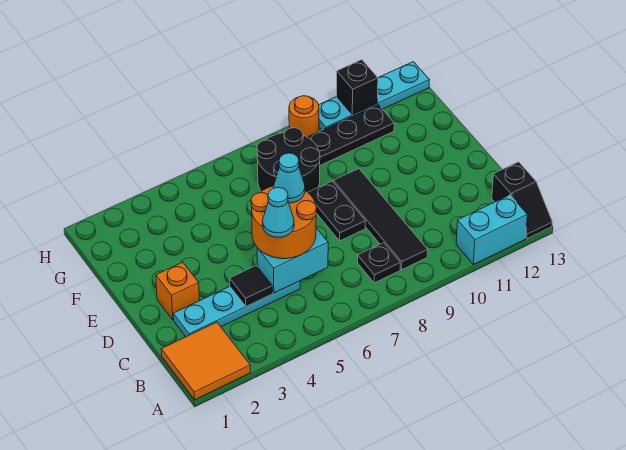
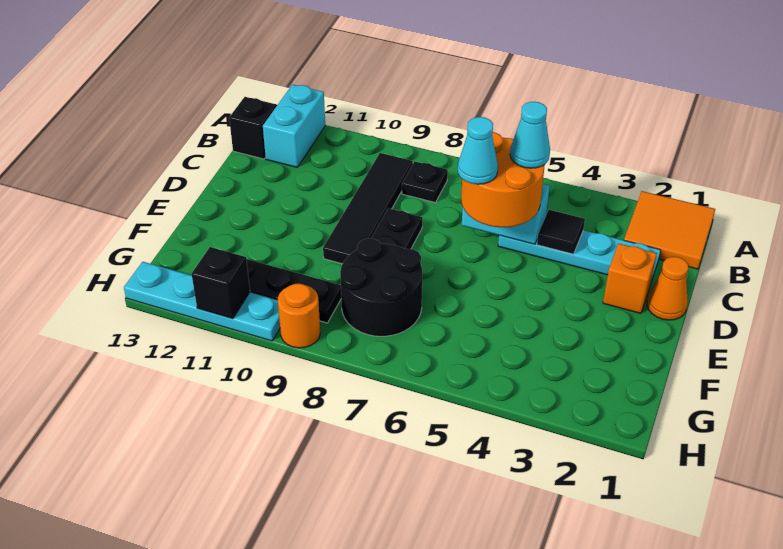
cyan brick A11:A12 level 1 -> cyan brick A12:B12 level 1
none -> orange cone D1 level 1

